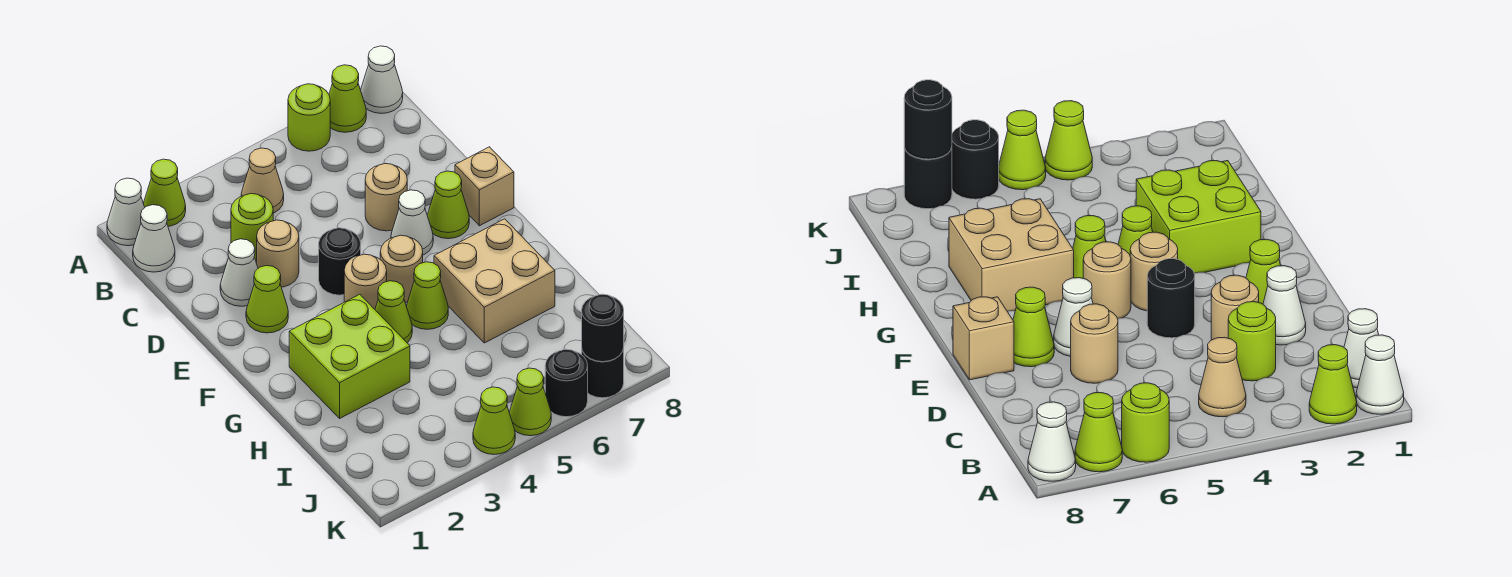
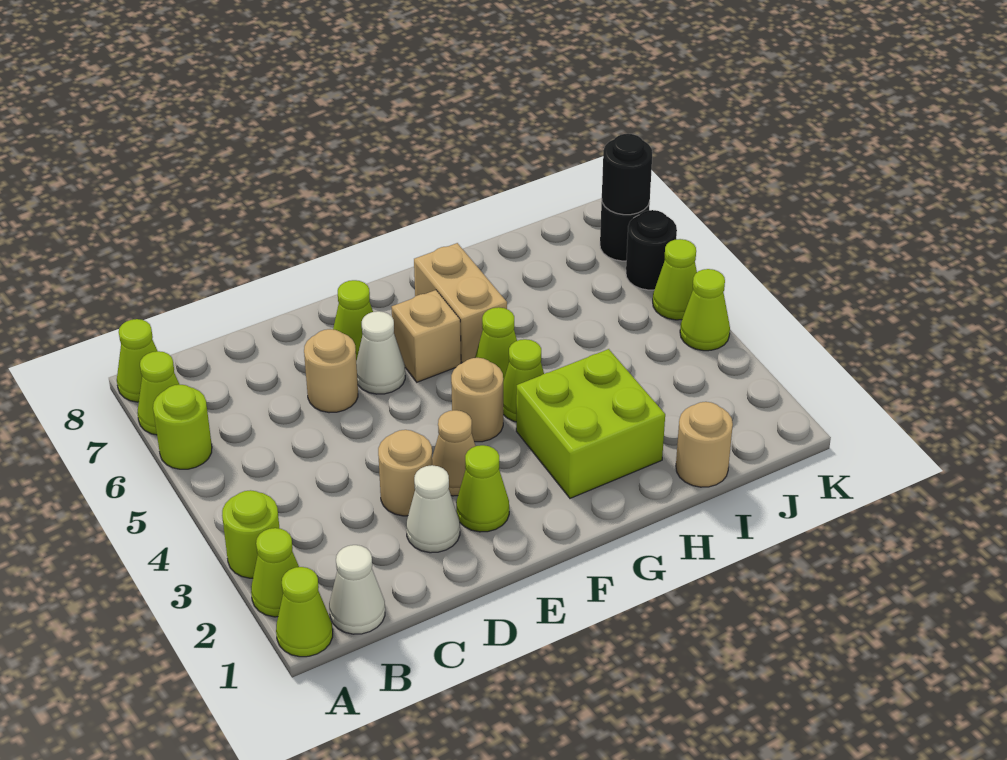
white cone A1 level 1 -> lime cone A1 level 1
white cone A8 level 1 -> lime cone A8 level 1
tan cone B4 level 1 -> tan cone E3 level 1
lime round brick C3 level 1 -> lime round brick A3 level 1
black round brick E4 level 1 -> none
tan brick E8 level 1 -> tan brick F6 level 1
tan round brick F5 level 1 -> tan round brick I1 level 1
tan brick G6:H7 level 1 -> tan brick G6:G7 level 1

